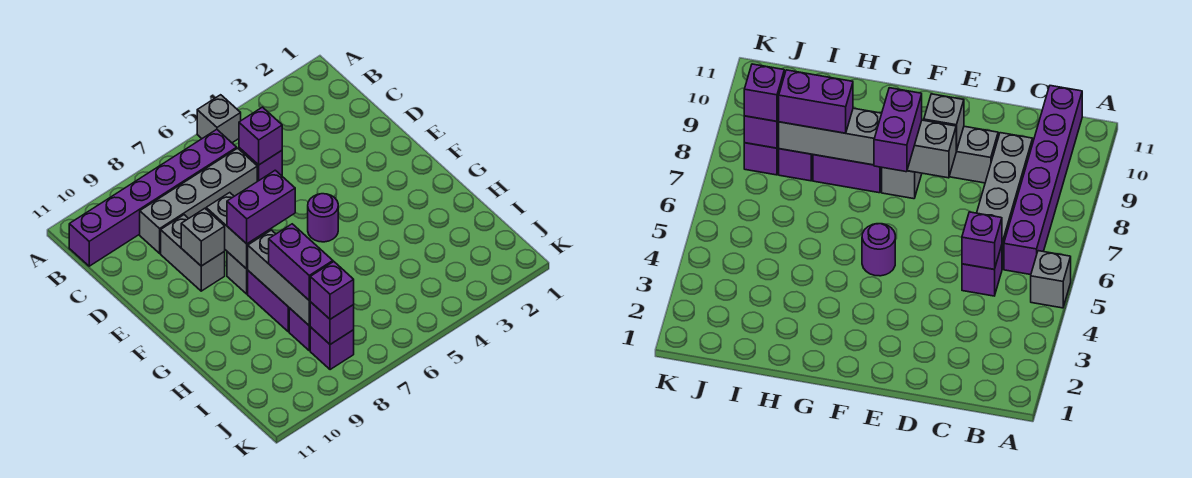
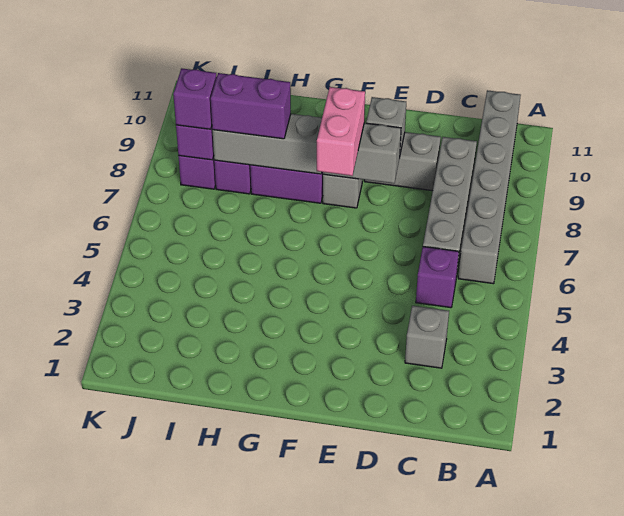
grey brick A5 level 1 -> grey brick C3 level 1
purple brick B6:B11 level 1 -> grey brick B6:B11 level 1
purple brick C5 level 2 -> none
purple round brick F5 level 1 -> none
purple brick F7:F8 level 3 -> pink brick F7:F8 level 3

